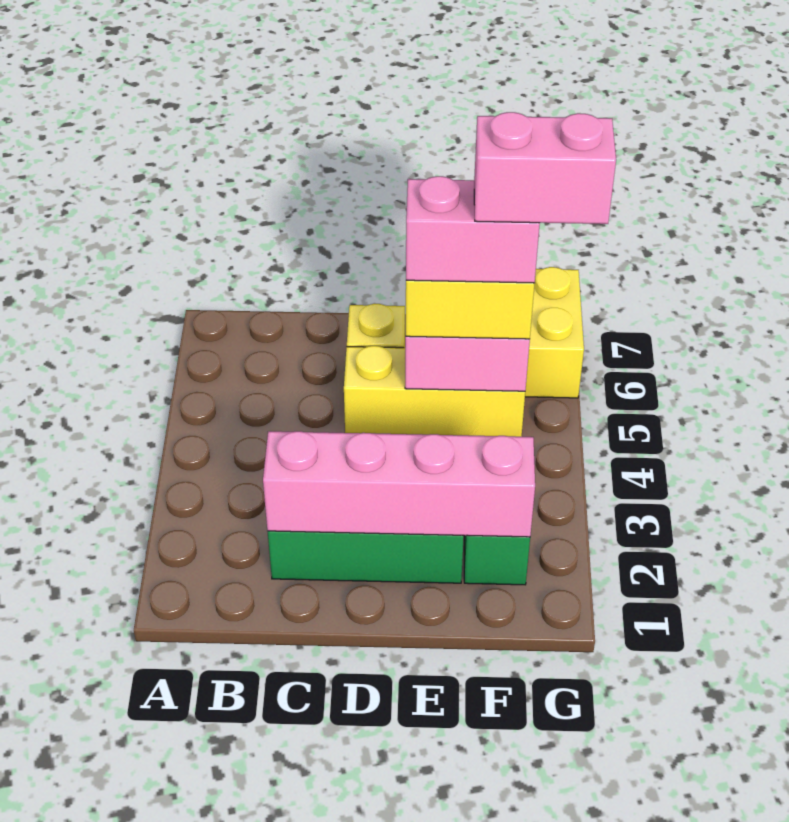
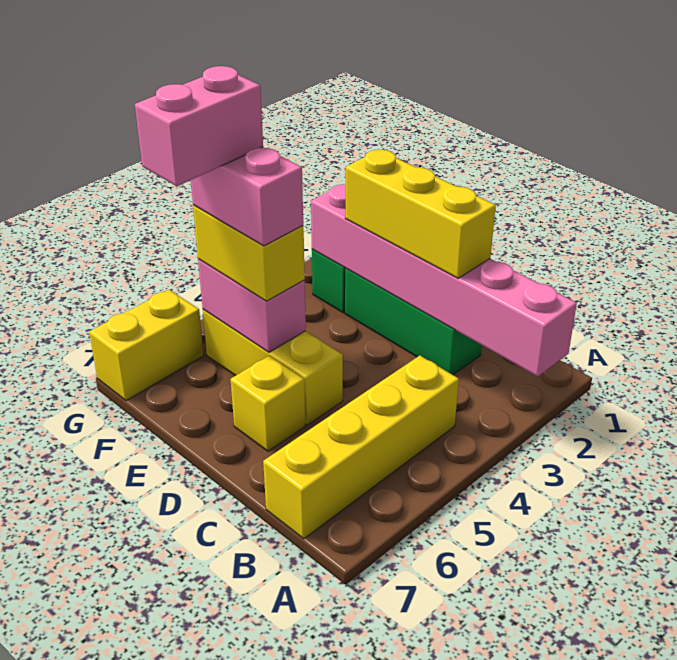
none -> yellow brick B4:B7 level 1
pink brick C2:F2 level 2 -> pink brick A2:F2 level 2
none -> yellow brick C2:E2 level 3
pink brick F5:G5 level 5 -> pink brick F5:F6 level 5

